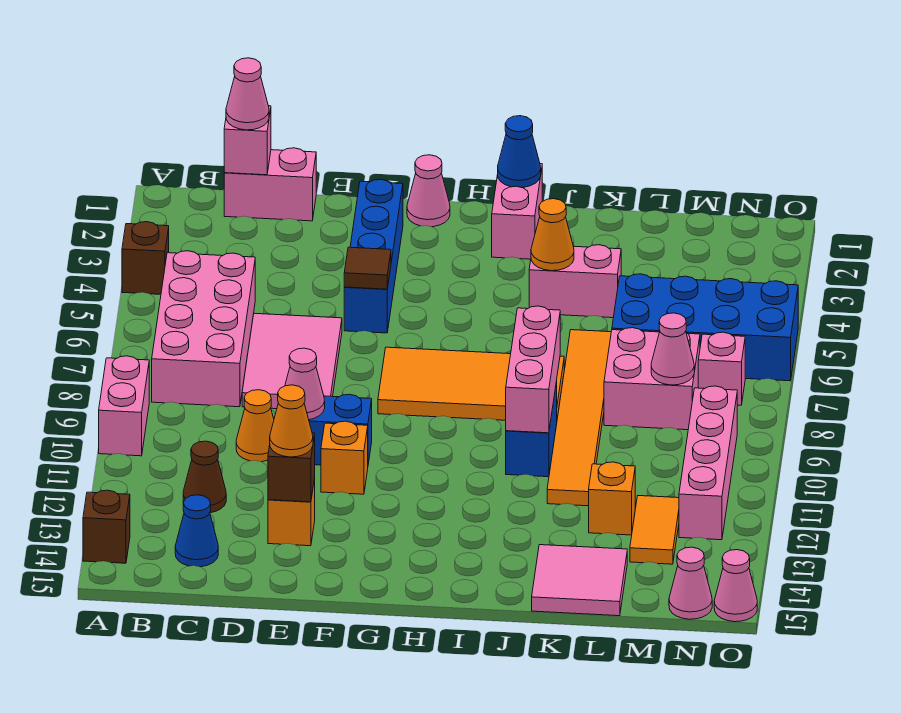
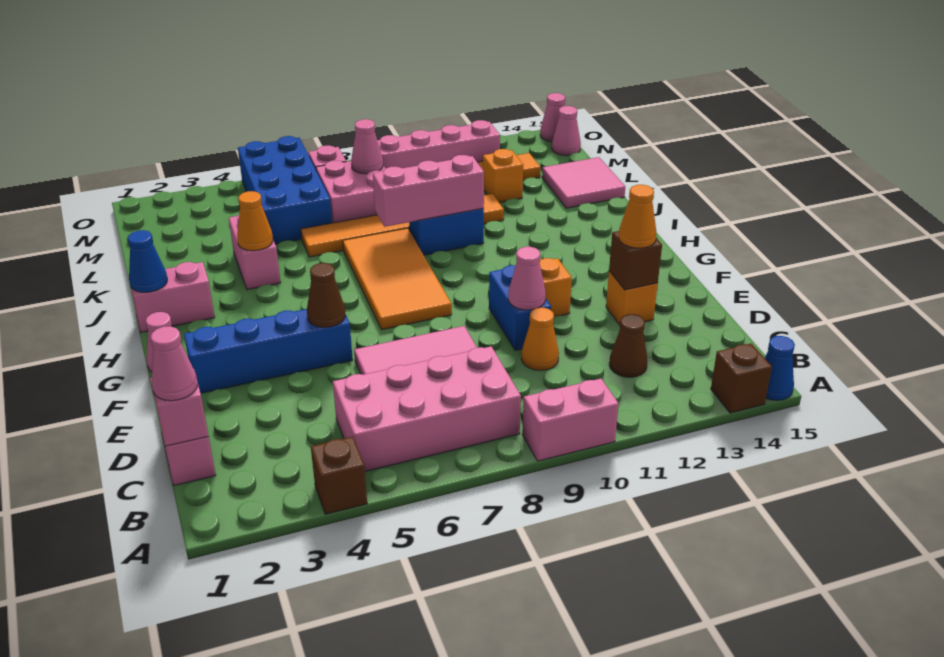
blue cone C14 level 1 -> blue cone A15 level 1
brown tile F5 level 2 -> brown cone F5 level 2

